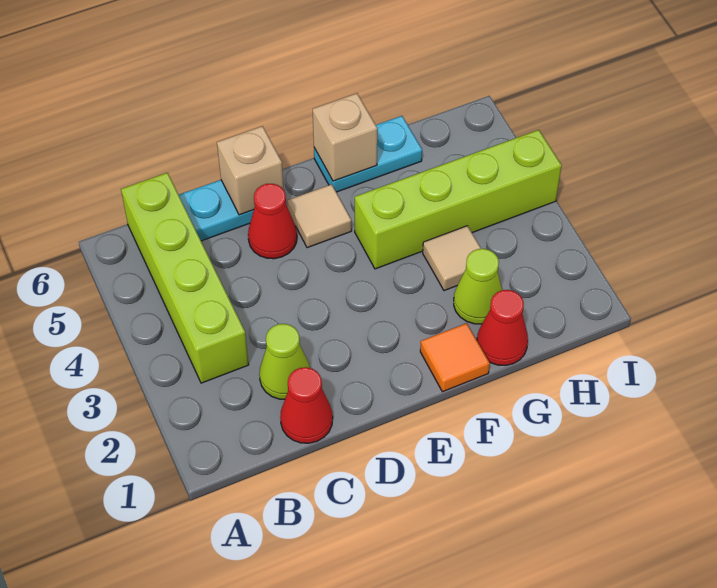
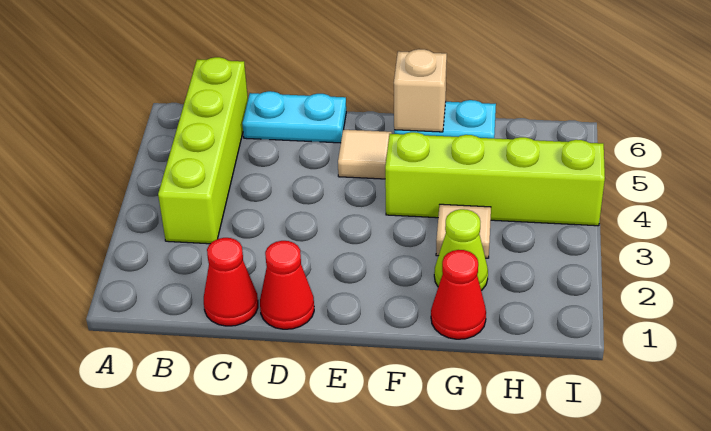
lime cone C2 level 1 -> none
red cone D5 level 1 -> red cone D1 level 1
tan brick D6 level 2 -> none
orange tile F1 level 1 -> none

